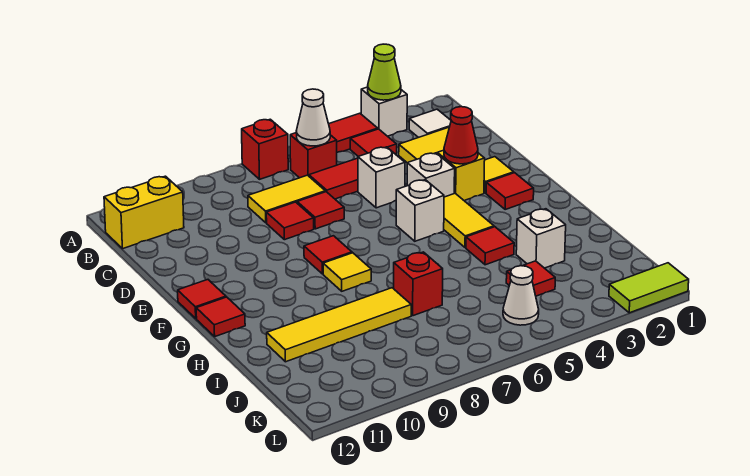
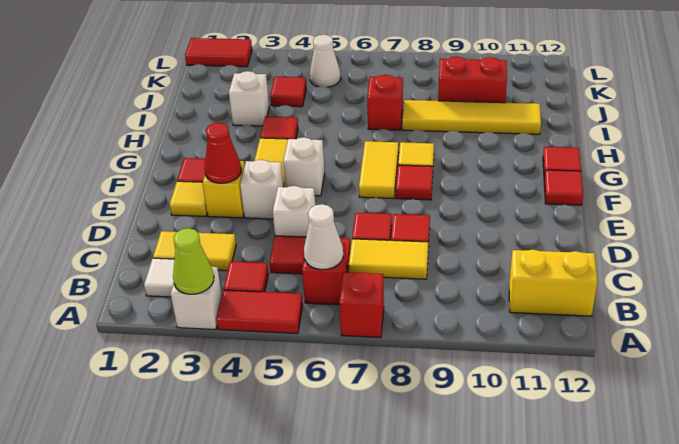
none -> yellow tile F7:G7 level 1
none -> red brick J9:J10 level 1
lime tile L1:L2 level 1 -> red tile L1:L2 level 1

